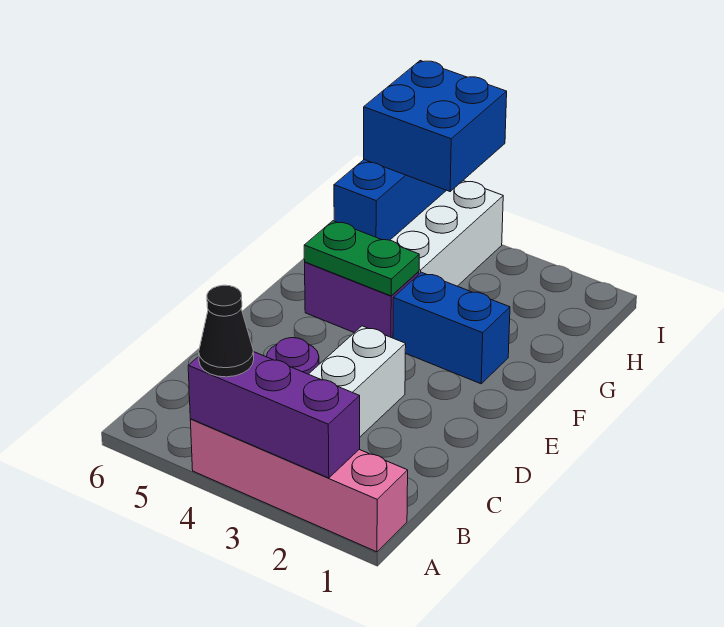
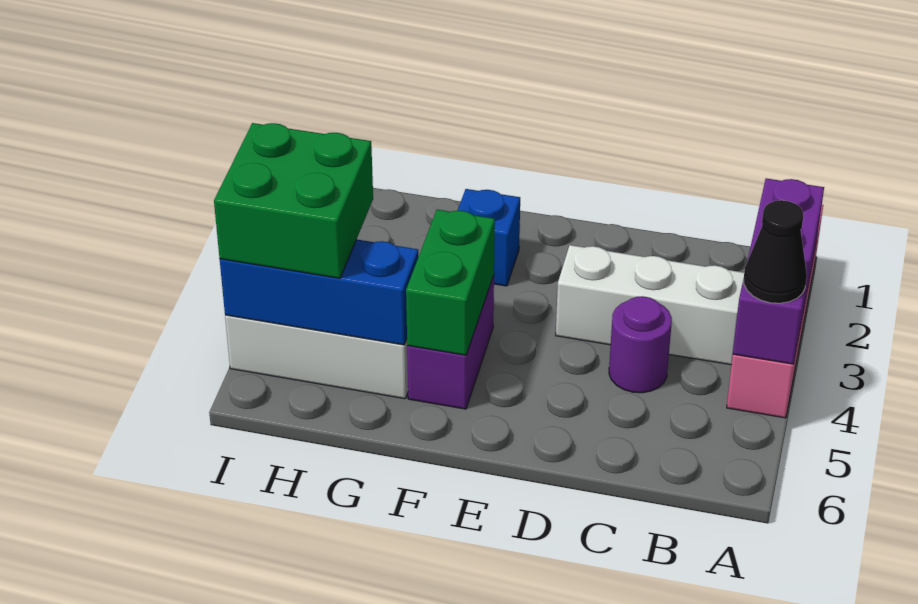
blue brick F2:F3 level 1 -> blue brick F2 level 1
green plate F4:F5 level 2 -> green brick F4:F5 level 2
blue brick H4:I5 level 3 -> green brick H4:I5 level 3

